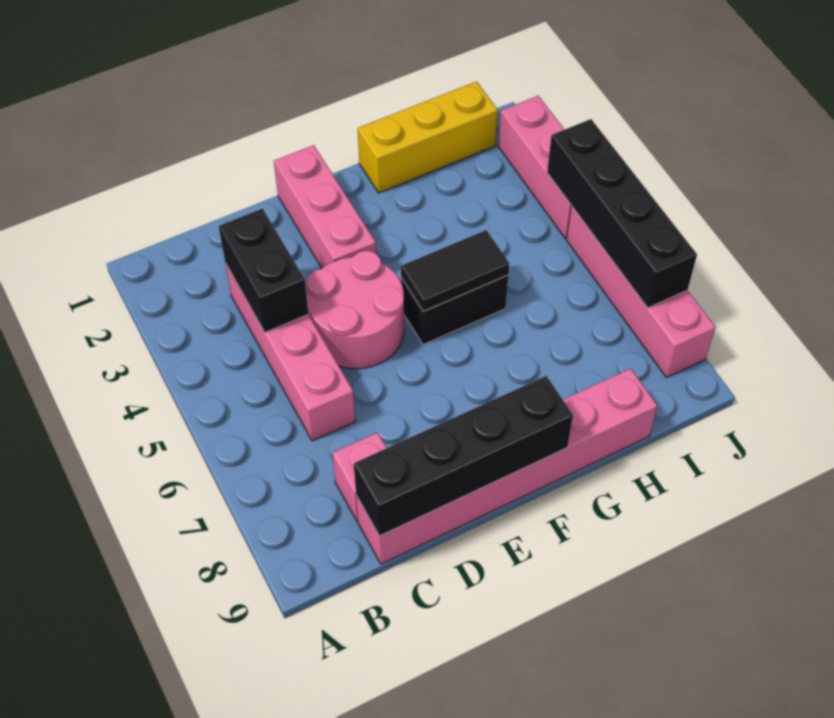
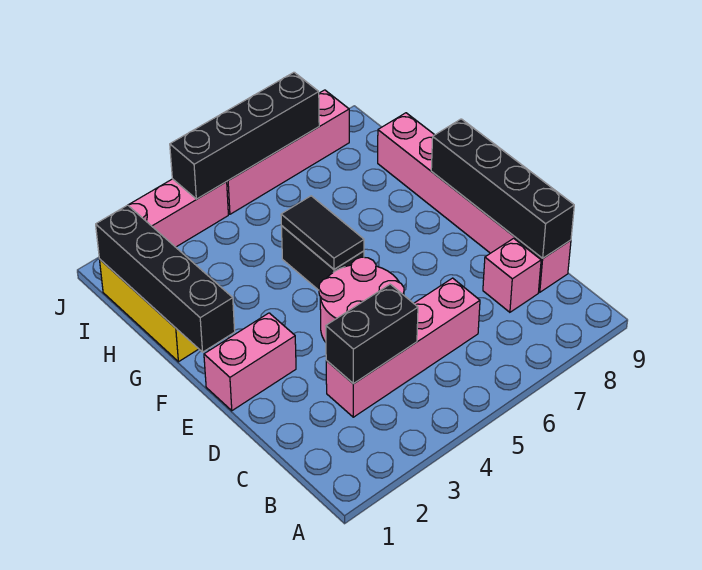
pink brick E1:E3 level 1 -> pink brick E1:E2 level 1
none -> black brick F1:I1 level 2

